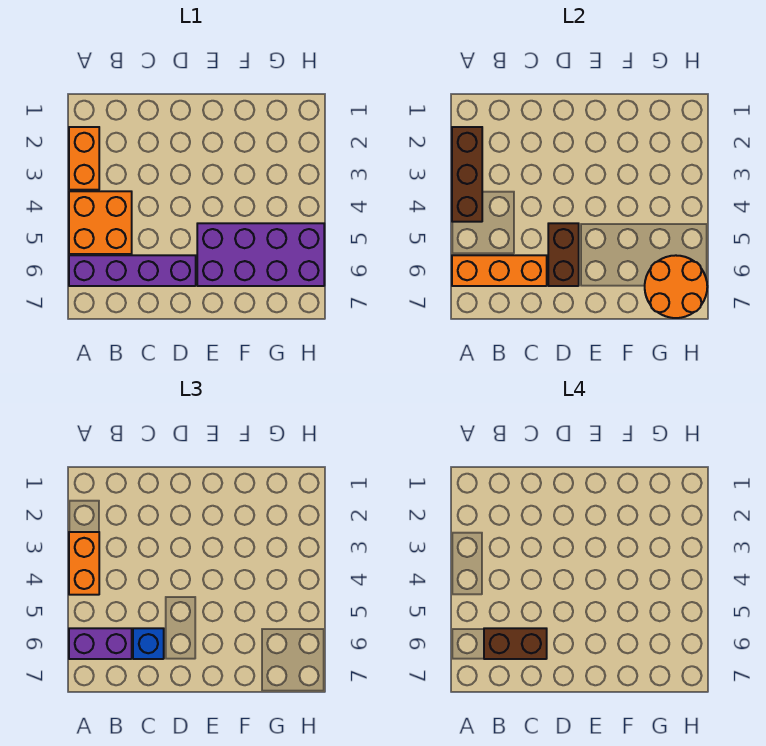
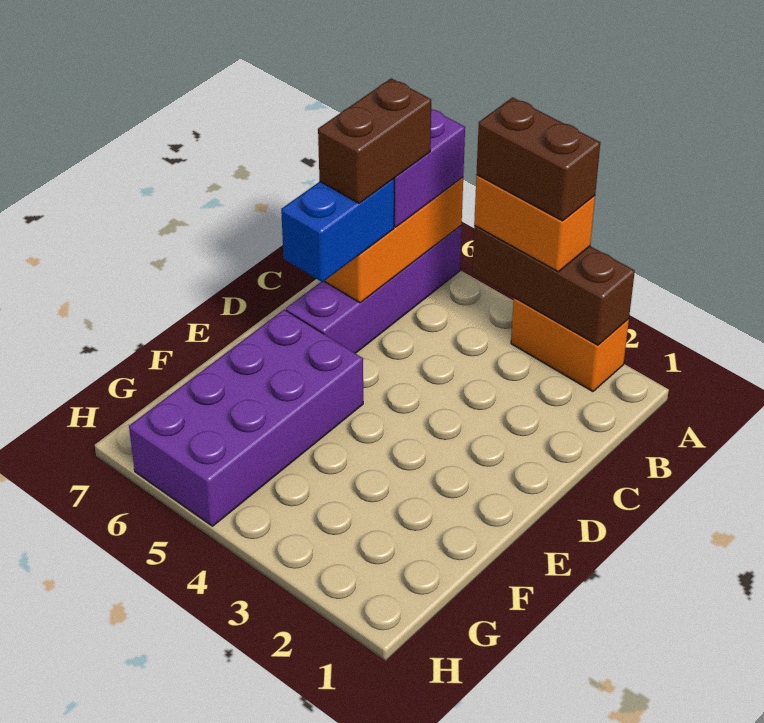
orange brick A4:B5 level 1 -> none
blue brick C6 level 3 -> blue brick C6:D6 level 3
brown brick D5:D6 level 2 -> brown brick A3:A4 level 4
orange round brick G6:H7 level 2 -> none

